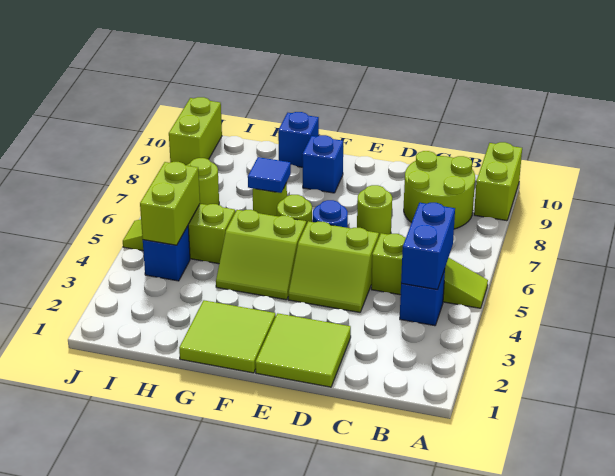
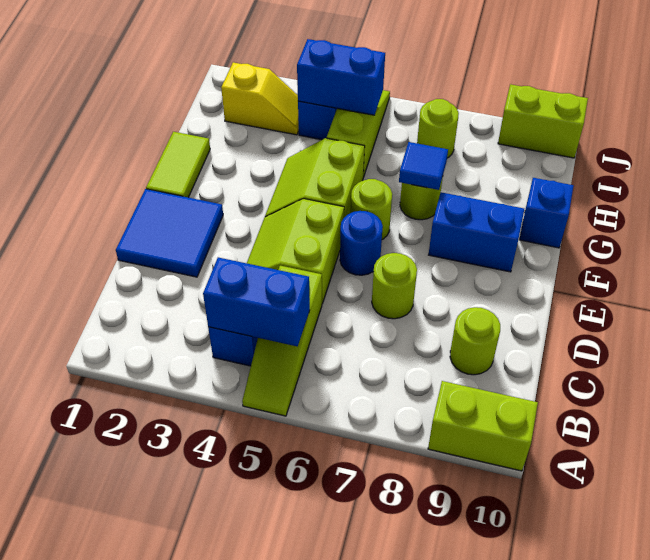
lime round brick B8:C9 level 1 -> lime round brick C9 level 1
lime tile D1:E2 level 1 -> blue tile D1:E2 level 1
lime tile F1:G2 level 1 -> lime tile F1:G1 level 1
blue brick F9 level 1 -> blue brick F8:F9 level 1
none -> yellow slope I2:I3 level 1 top 2
lime brick I4:I5 level 2 -> blue brick I4:I5 level 2

